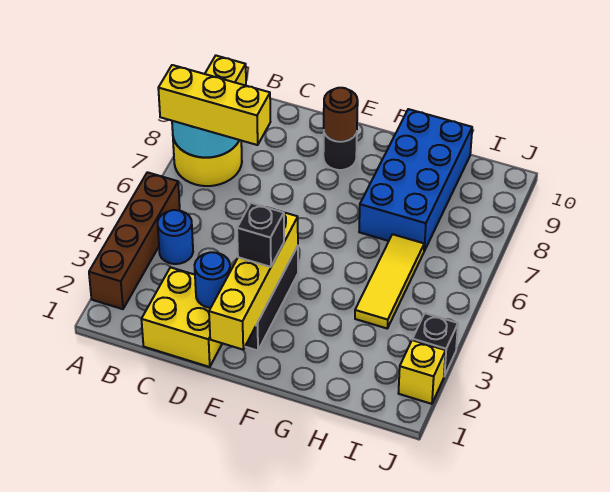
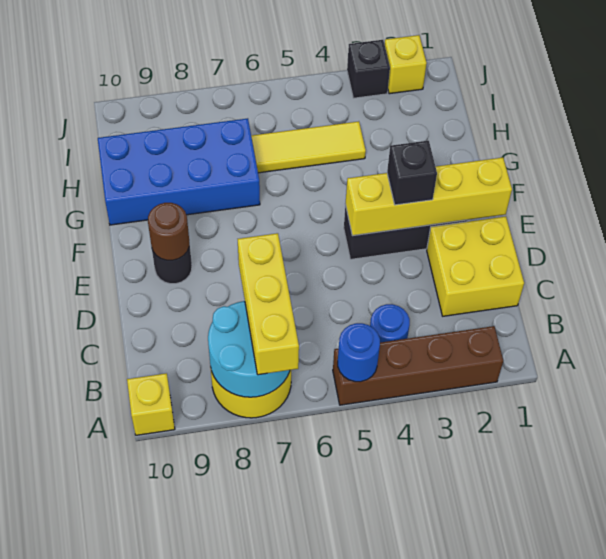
blue round brick D2 level 2 -> blue round brick A5 level 2

